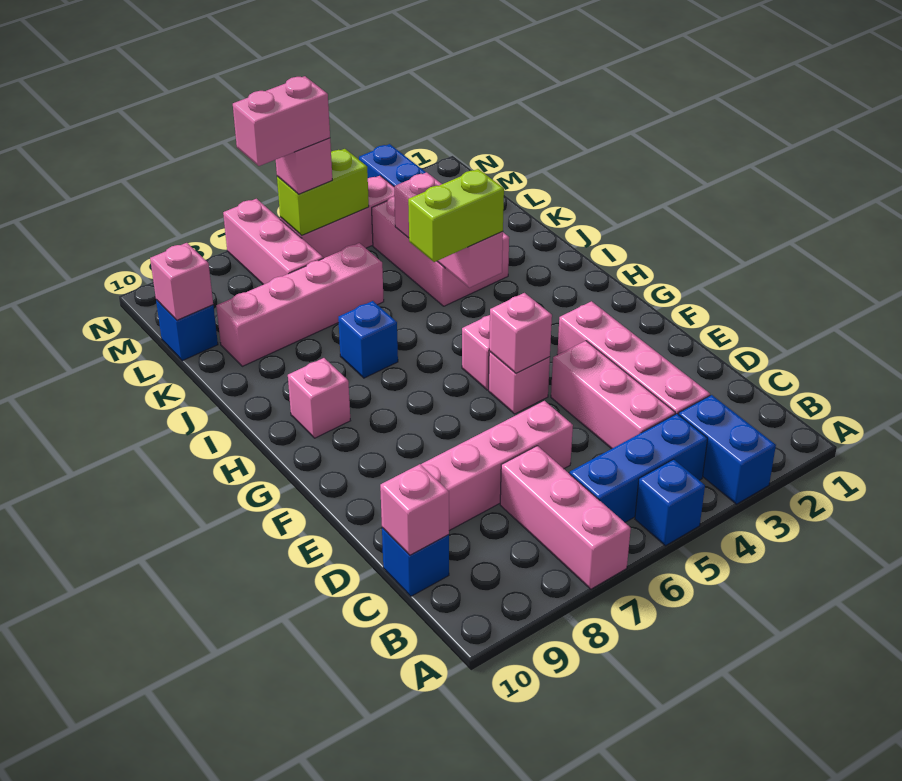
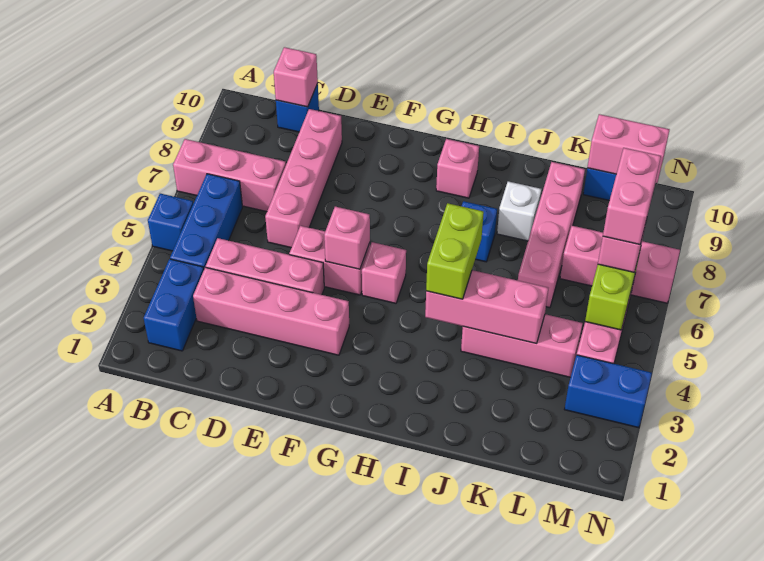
blue brick A3:B3 level 1 -> blue brick B2:B3 level 1
pink brick F5 level 1 -> pink brick E5:F5 level 1
pink brick J3:L4 level 1 -> pink brick J4:L4 level 1
none -> white brick J8 level 1
pink brick L10 level 2 -> pink brick L10:M10 level 2

